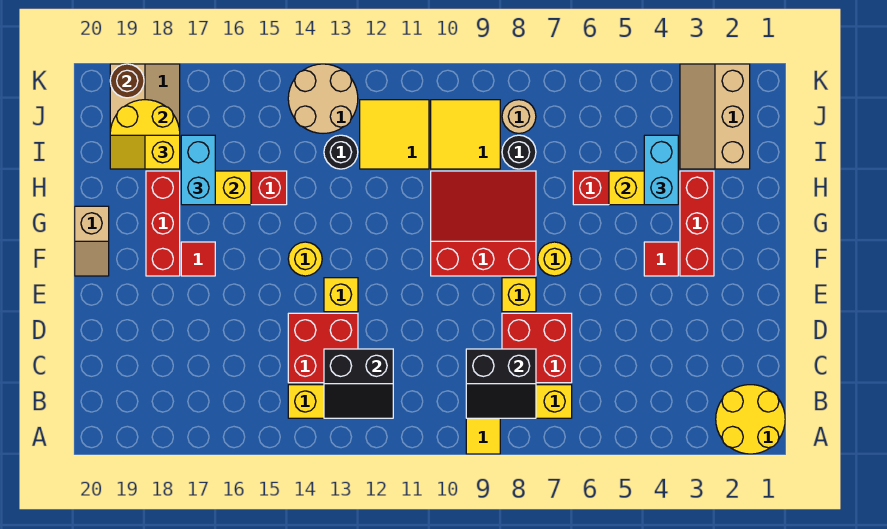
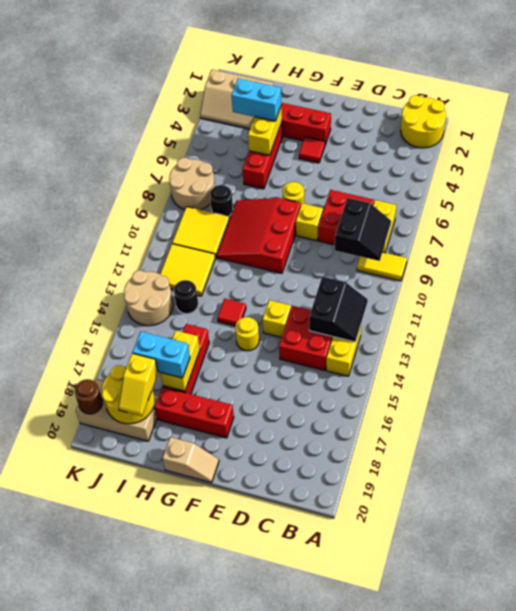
red tile F17 level 1 -> red tile G13 level 1
tan round brick J8 level 1 -> tan round brick J7:K8 level 1

